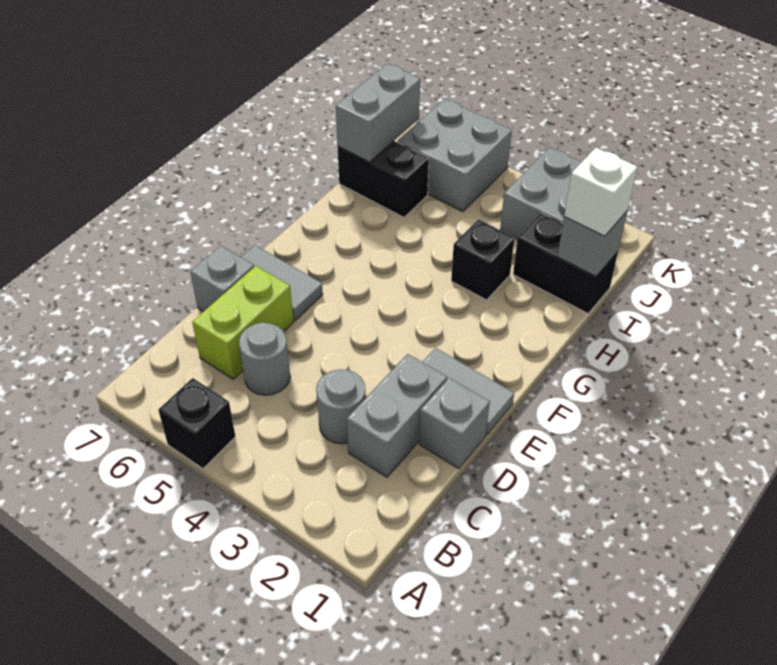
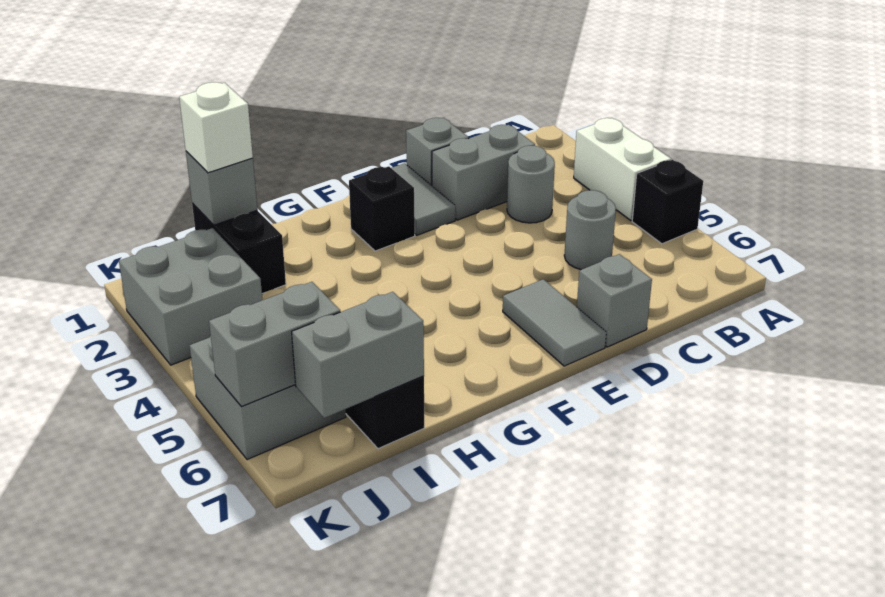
none -> white brick A3:A4 level 1
lime brick C6:D6 level 1 -> none
black brick H3 level 1 -> black brick F2 level 1
none -> grey brick J6:K6 level 2

